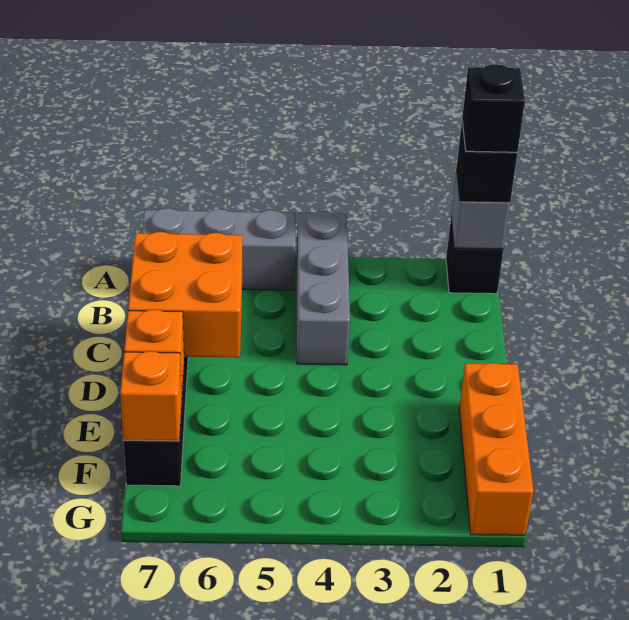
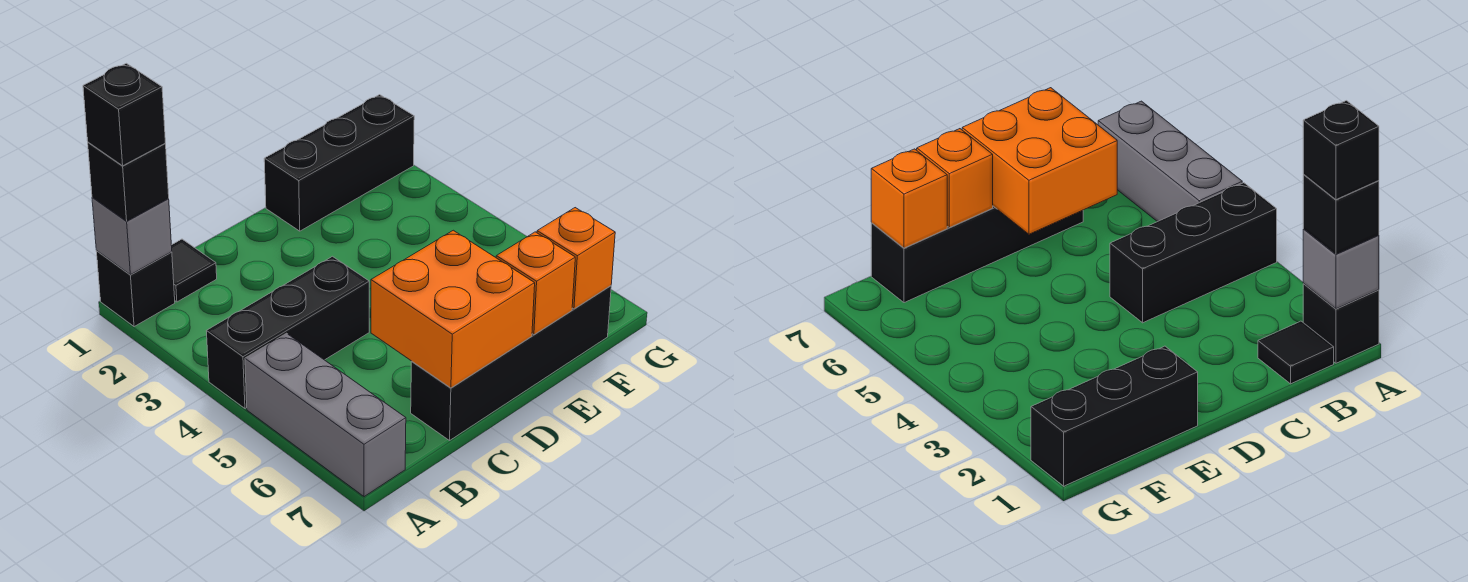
grey brick A4:C4 level 1 -> black brick A4:C4 level 1
none -> black tile B1 level 1
orange brick E1:G1 level 1 -> black brick E1:G1 level 1

